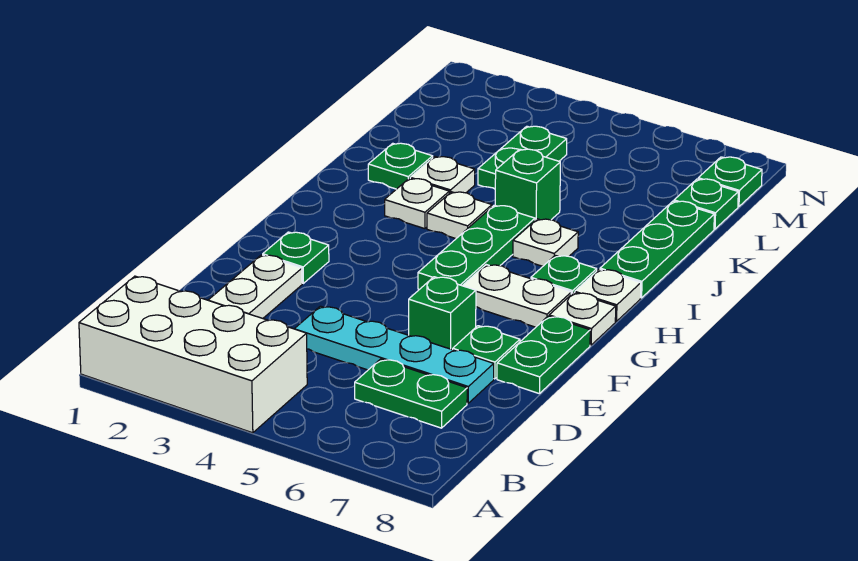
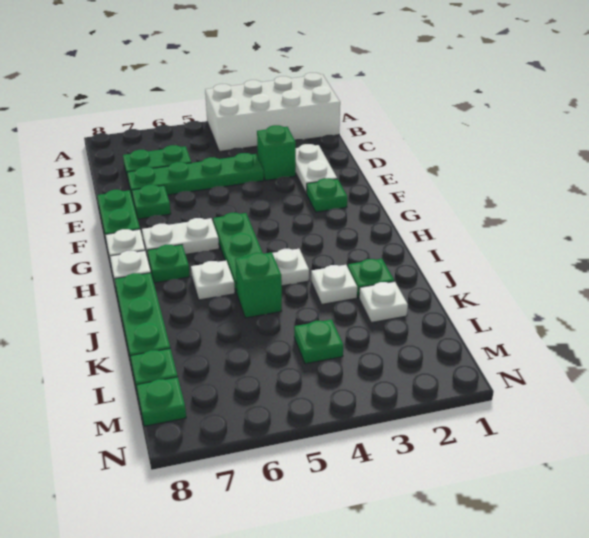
cyan plate D4:D7 level 1 -> green plate D4:D7 level 1
green brick E6 level 1 -> green brick D3 level 1
white plate I3 level 1 -> white plate K2 level 1
green plate K4:L4 level 1 -> green plate L4 level 1

